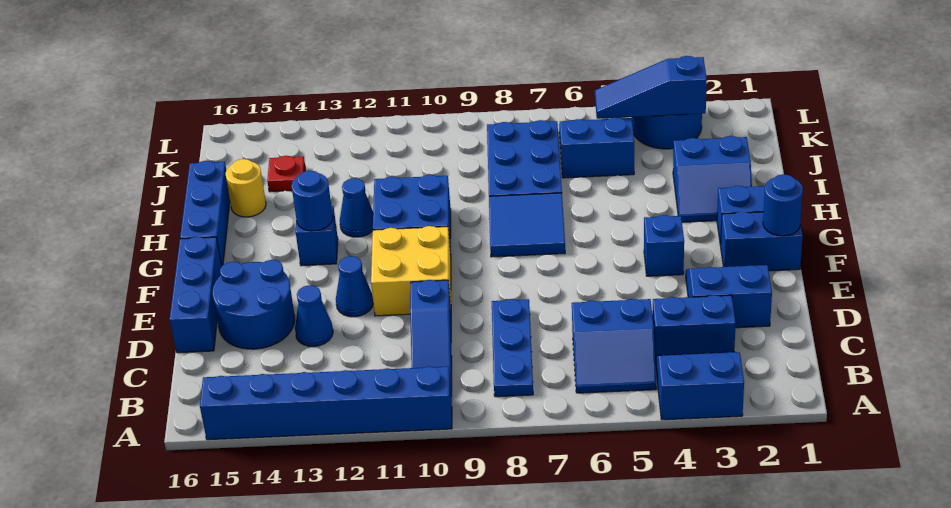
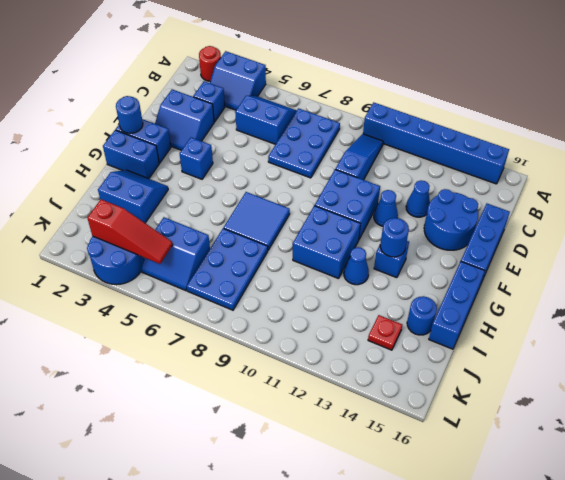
none -> red round brick A2 level 1
blue plate B8:D8 level 1 -> blue plate B7:D8 level 1
blue brick C3:C4 level 1 -> blue brick C3 level 1
yellow brick E10:F11 level 1 -> blue brick E10:F11 level 1
yellow round brick I15 level 1 -> blue round brick I15 level 1
blue slope K3:K5 level 2 top 3 -> red slope K3:K5 level 2 top 3

